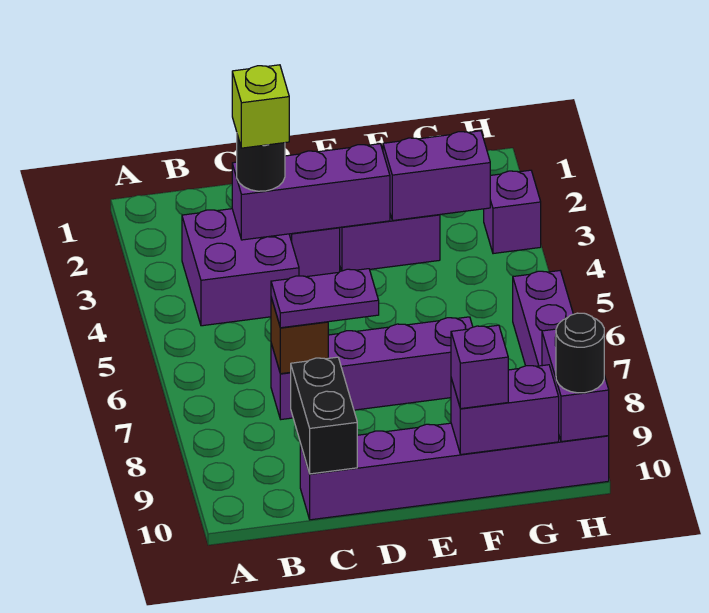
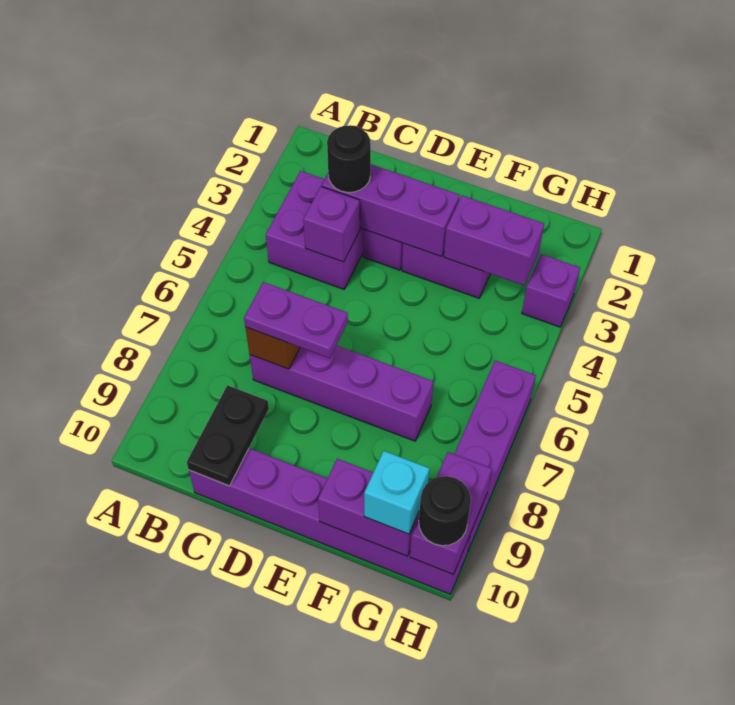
lime brick C3 level 4 -> none
black brick C9:C10 level 2 -> black plate C9:C10 level 2
purple brick F10 level 3 -> purple brick C4 level 2
none -> cyan brick G10 level 3

